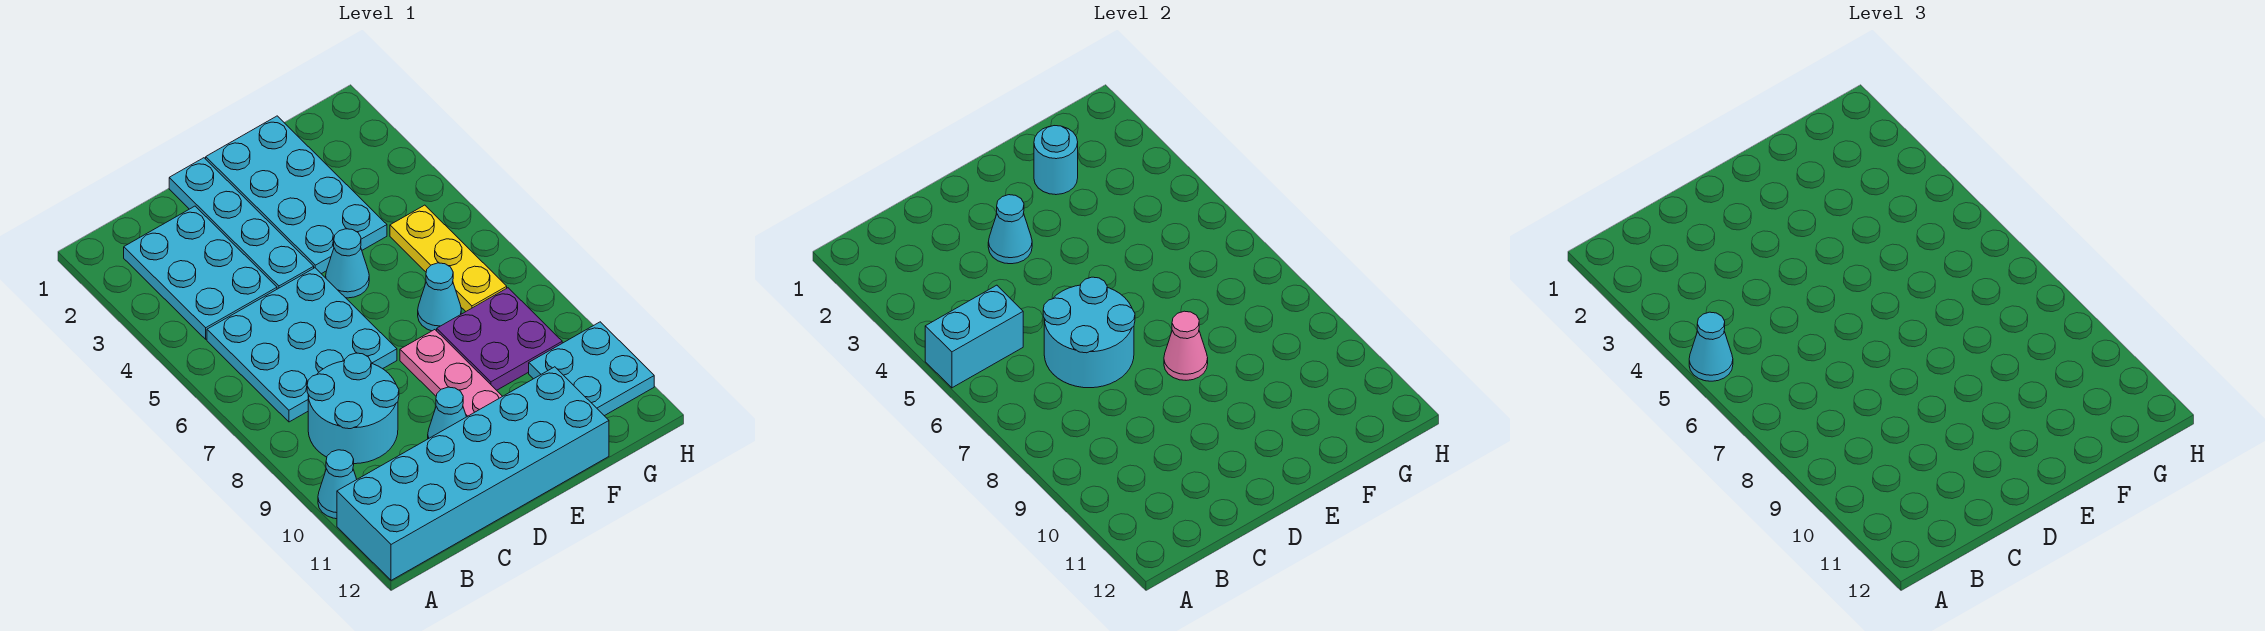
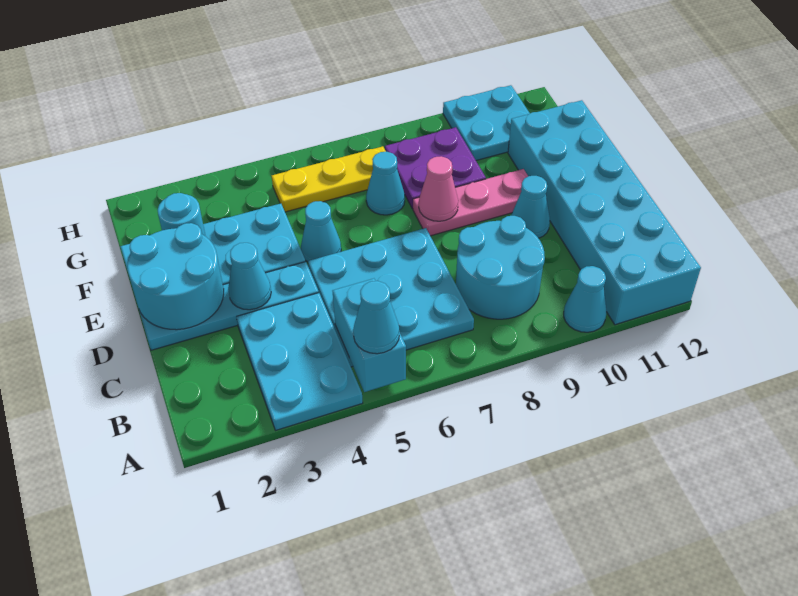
cyan plate B2:C4 level 1 -> cyan plate A3:C4 level 1
cyan round brick C6:D7 level 2 -> cyan round brick D1:E2 level 2

